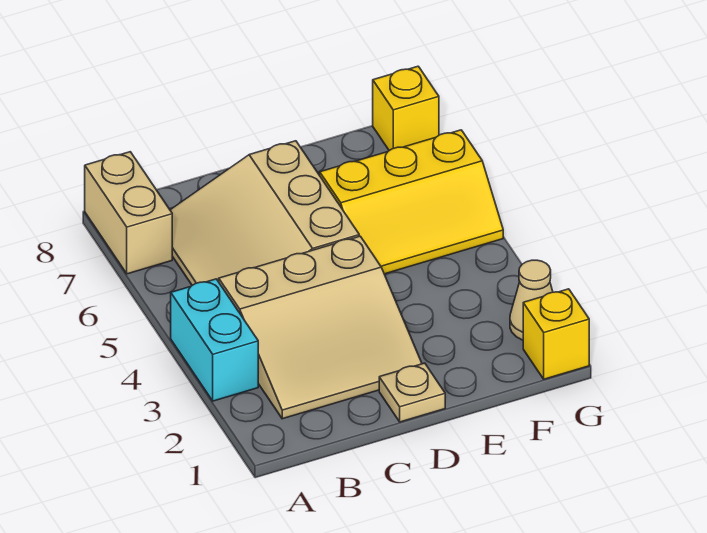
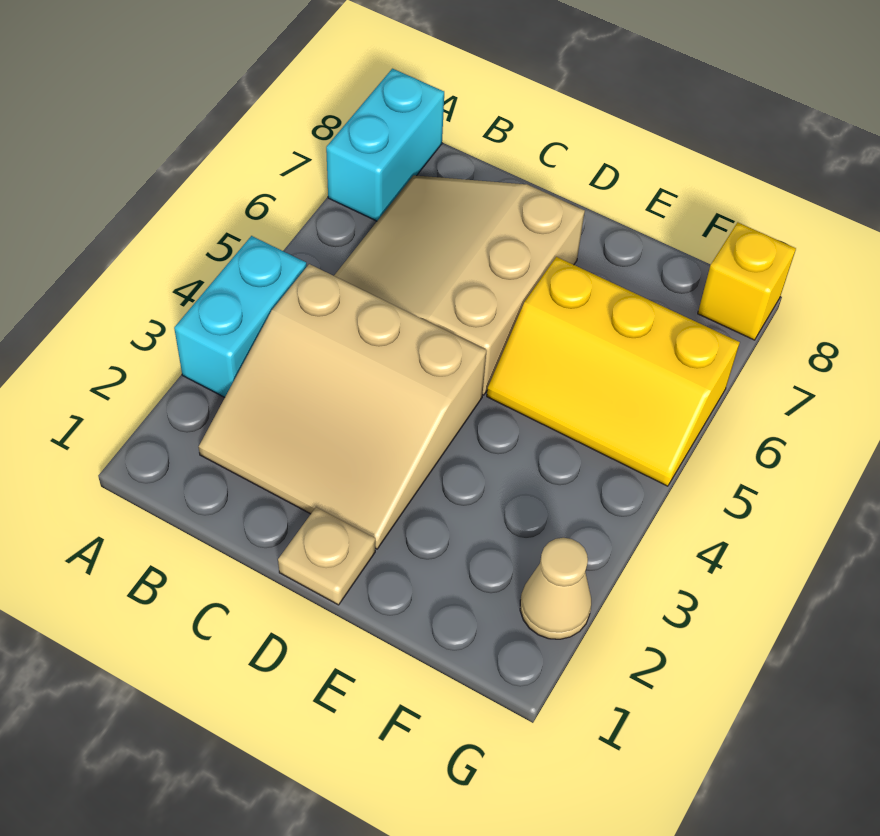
tan brick A7:A8 level 1 -> cyan brick A7:A8 level 1
yellow brick G1 level 1 -> none

